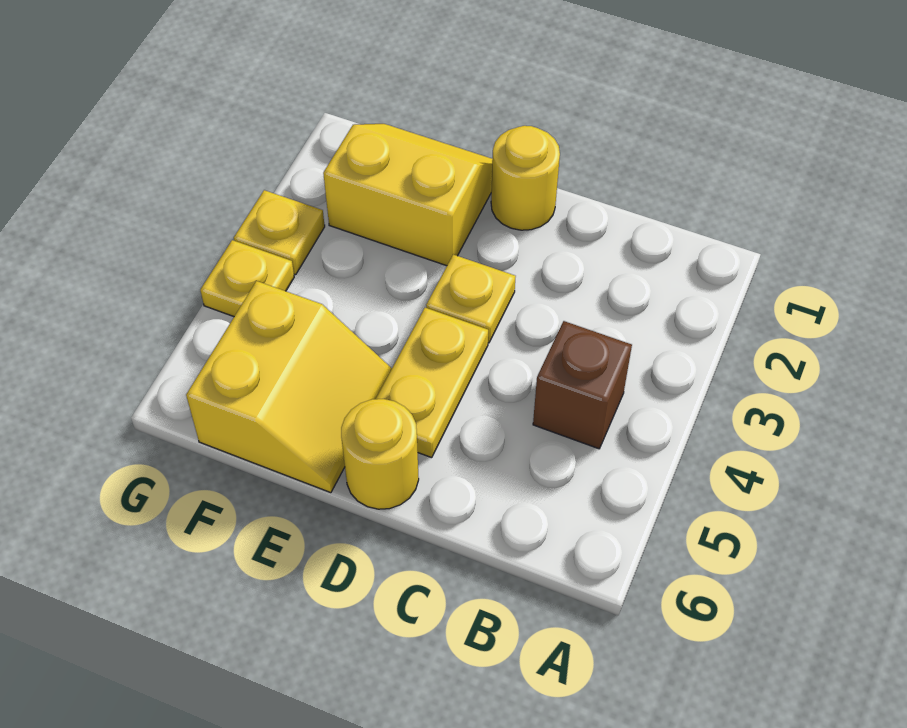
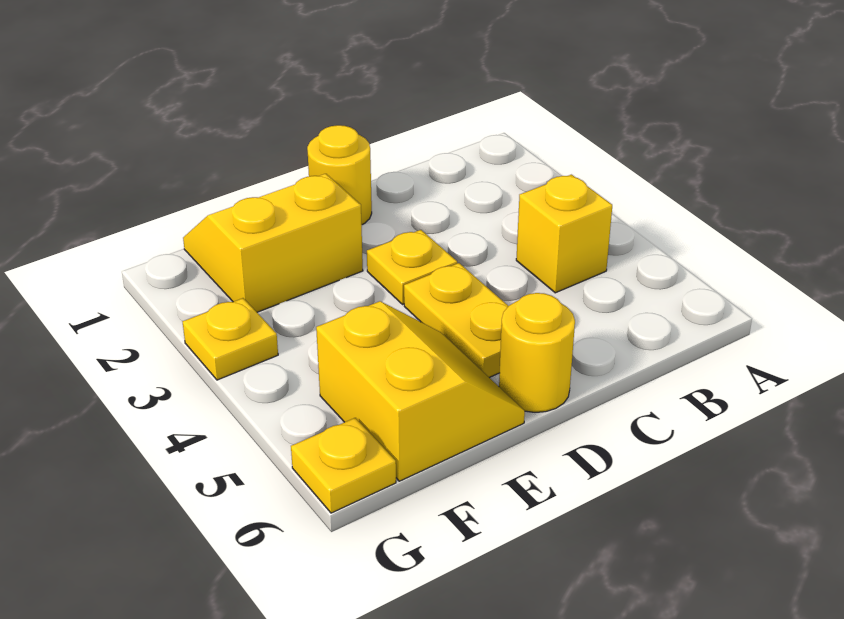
brown brick B4 level 1 -> yellow brick B4 level 1
yellow plate G4 level 1 -> yellow plate G6 level 1

